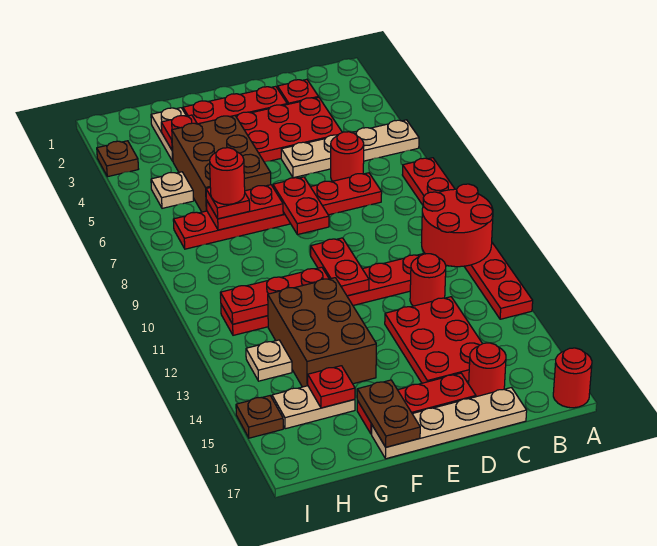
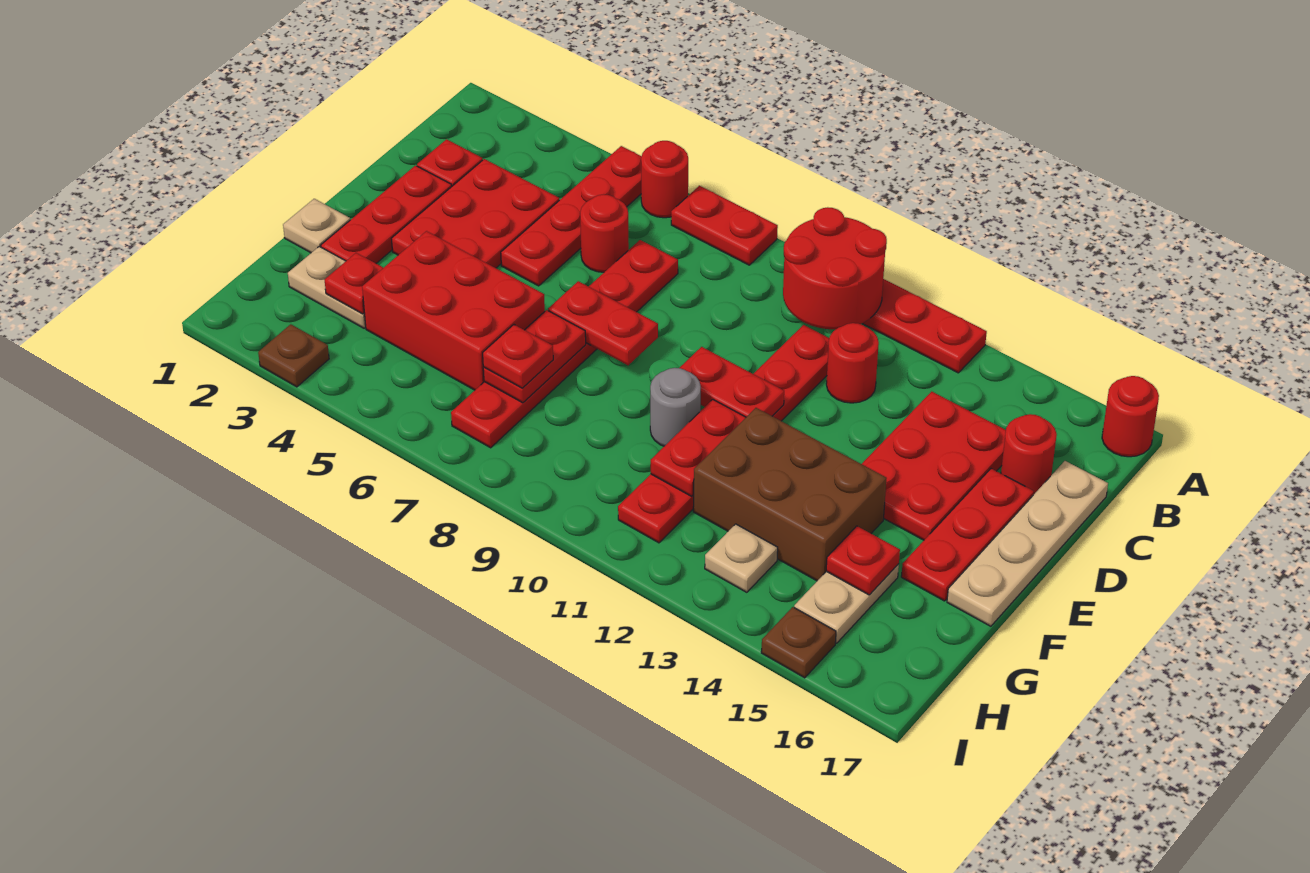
tan plate A5:D5 level 1 -> red plate A5:D5 level 1
red plate C13:D15 level 1 -> red plate C14:E15 level 1
brown brick F4:G6 level 1 -> red brick F4:G6 level 1
none -> grey round brick F10 level 1
red plate F11:H11 level 2 -> red plate F11:G11 level 2
brown plate F16:F17 level 2 -> none
red round brick G7 level 4 -> red round brick A6 level 1
tan plate H5 level 1 -> tan plate F1 level 1

